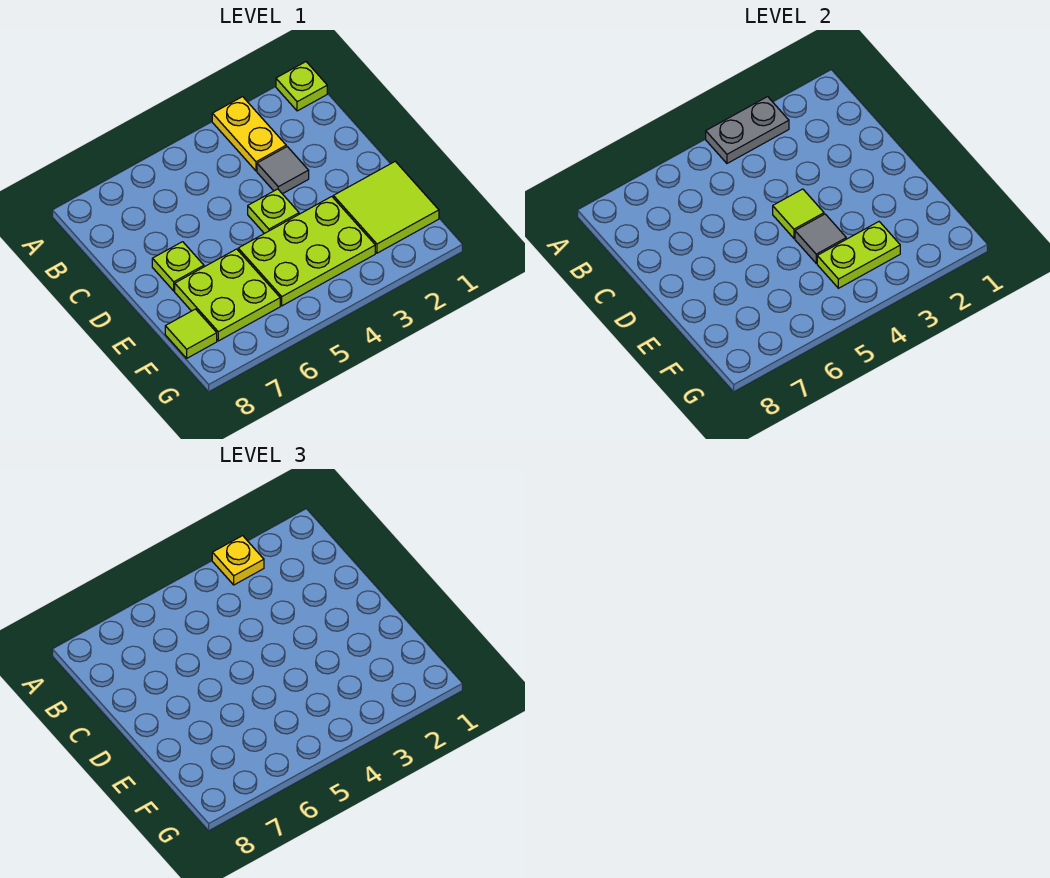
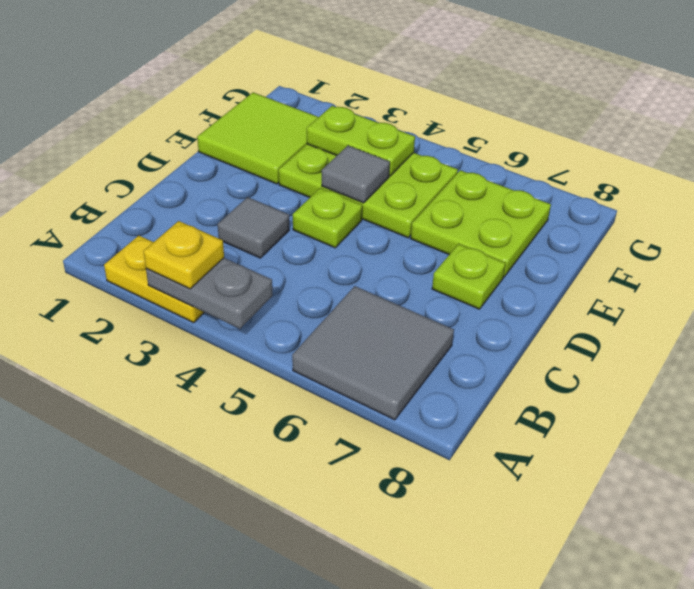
lime plate A1 level 1 -> none
yellow plate A3:B3 level 1 -> yellow plate A2:A3 level 1
none -> grey tile A6:B7 level 1
lime tile D4 level 2 -> none
lime tile F8 level 1 -> none

